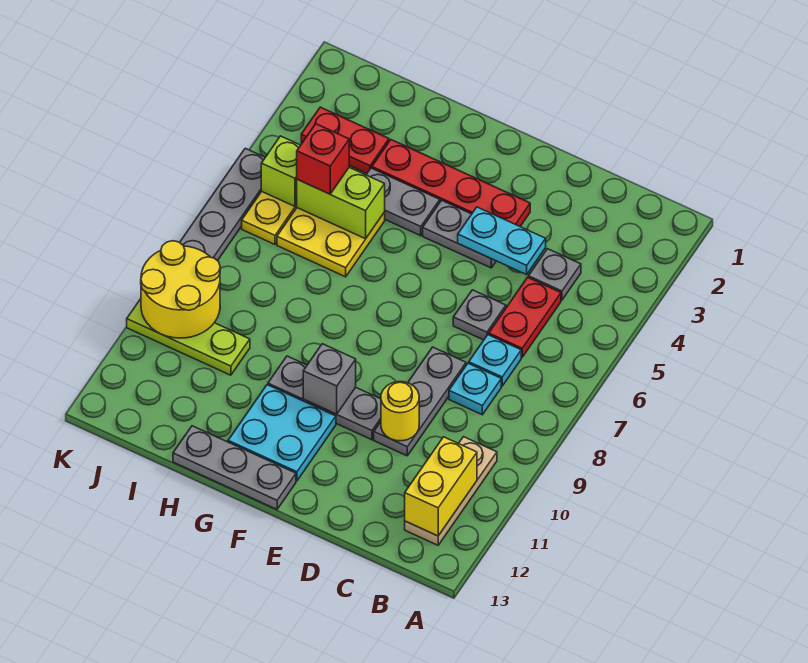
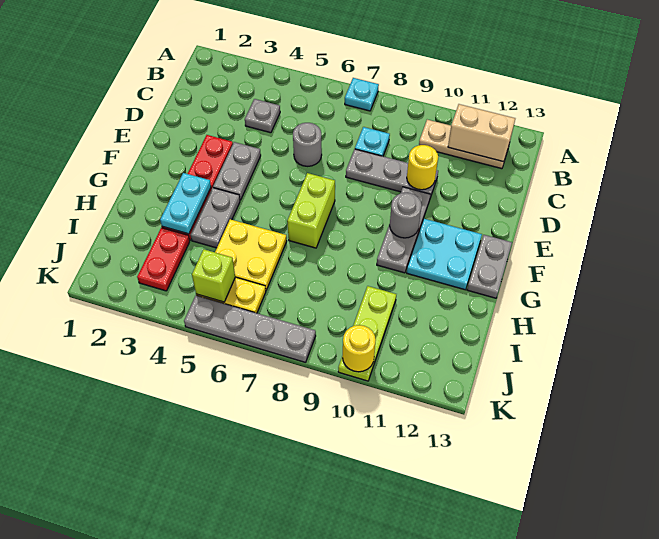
yellow brick B11:B12 level 2 -> tan brick B11:B12 level 2
red plate C5:C6 level 1 -> none
cyan plate C7 level 1 -> cyan plate A7 level 1
cyan plate D4:E4 level 2 -> cyan plate G3:H3 level 2
grey plate D6 level 1 -> grey round brick D6 level 1
grey brick F10 level 2 -> grey round brick F10 level 2
grey plate F13:H13 level 1 -> grey plate F13:G13 level 1
lime brick H5:I5 level 2 -> lime brick F7:G7 level 1
red brick I5 level 3 -> none
yellow round brick J9:K10 level 2 -> yellow round brick K10 level 2

